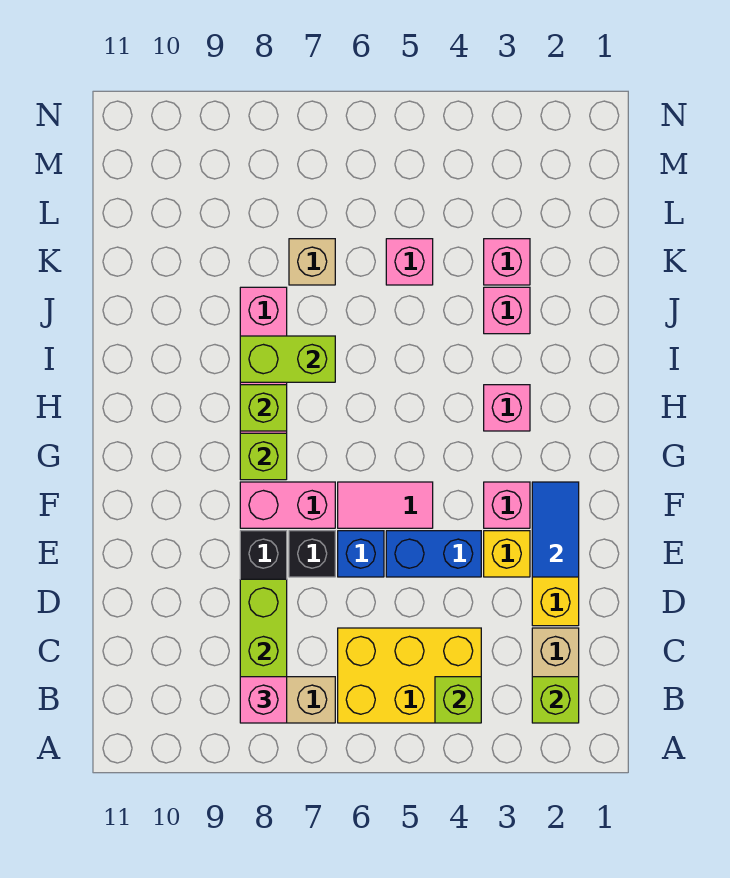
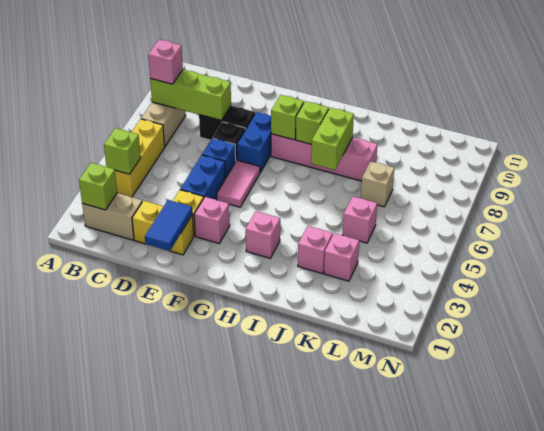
yellow brick B4:C6 level 1 -> yellow brick B4:B6 level 1
blue tile E2:F2 level 2 -> blue tile E1:E2 level 2
pink brick F7:F8 level 1 -> blue brick F7:F8 level 1

